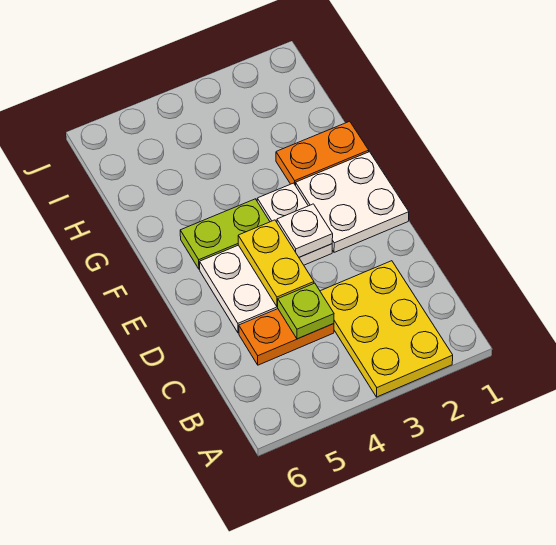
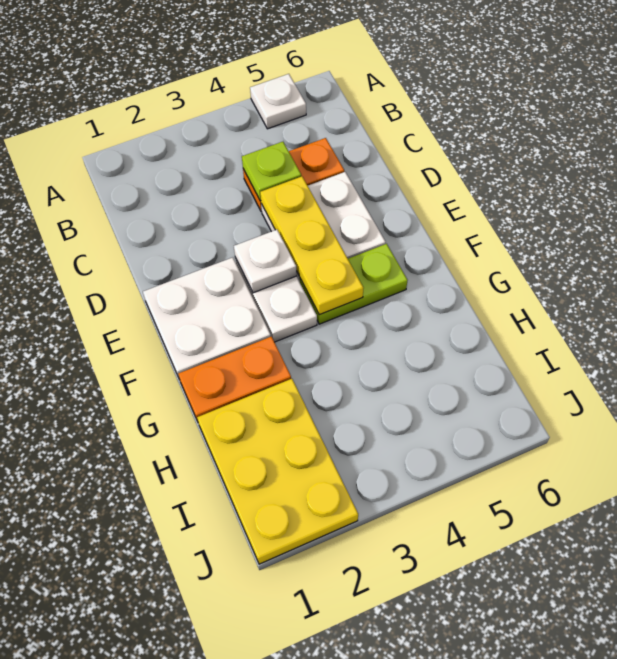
yellow plate A2:C3 level 1 -> yellow plate H1:J2 level 1
none -> white plate A5 level 1
yellow plate D4:E4 level 2 -> yellow plate D4:F4 level 2

